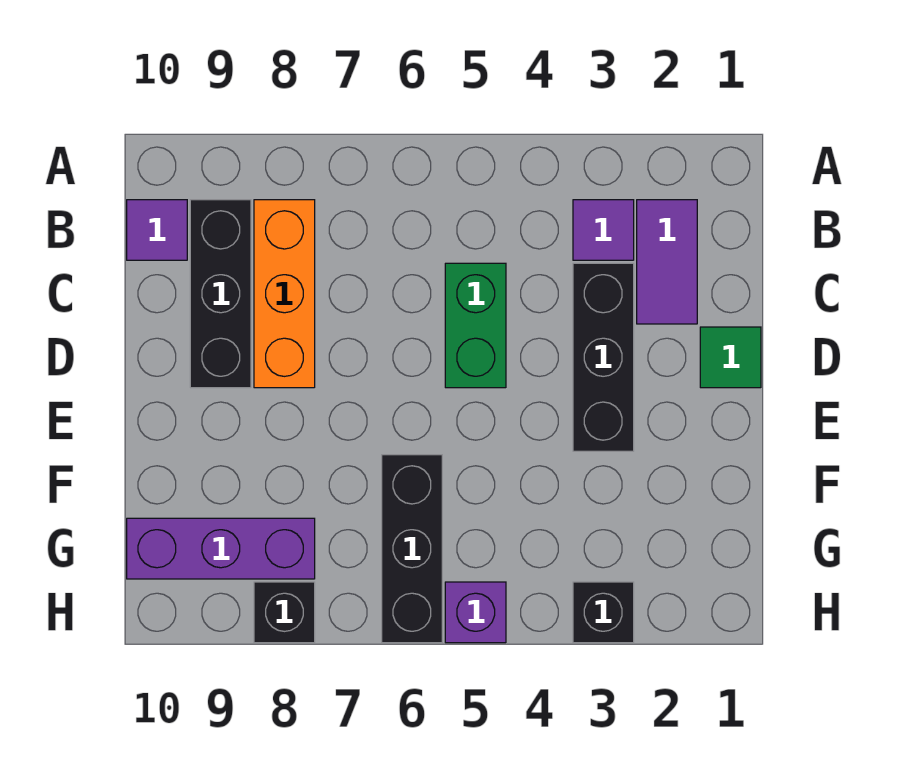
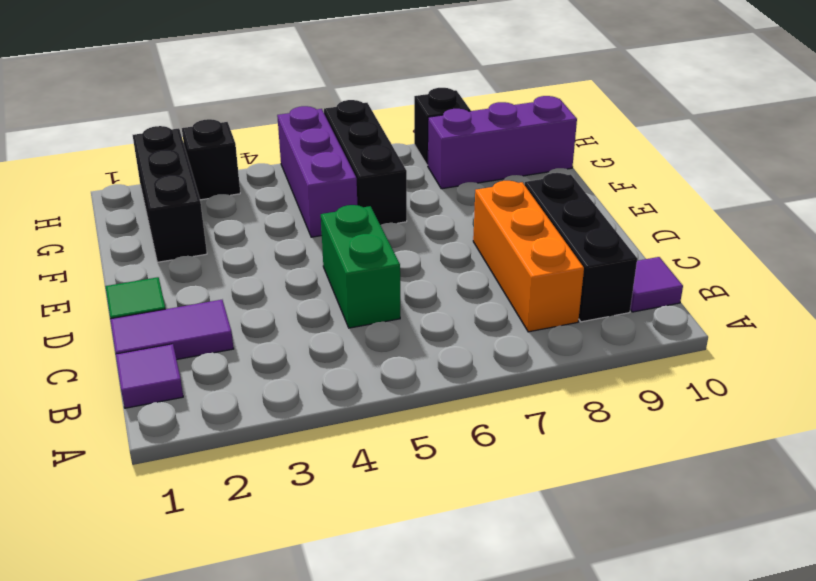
purple tile B2:C2 level 1 -> purple tile C1:C2 level 1
purple tile B3 level 1 -> purple tile B1 level 1
black brick C3:E3 level 1 -> black brick F2:H2 level 1
purple brick H5 level 1 -> purple brick F5:H5 level 1

